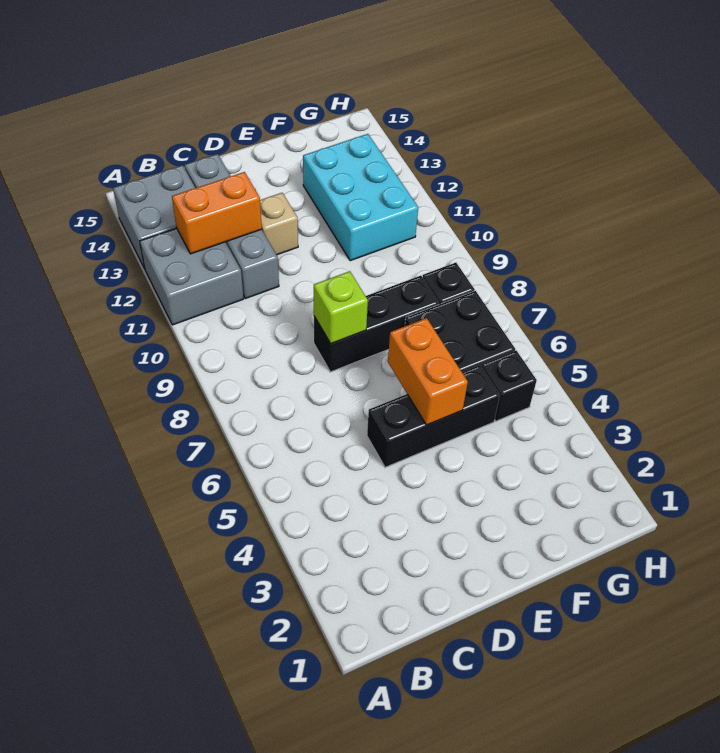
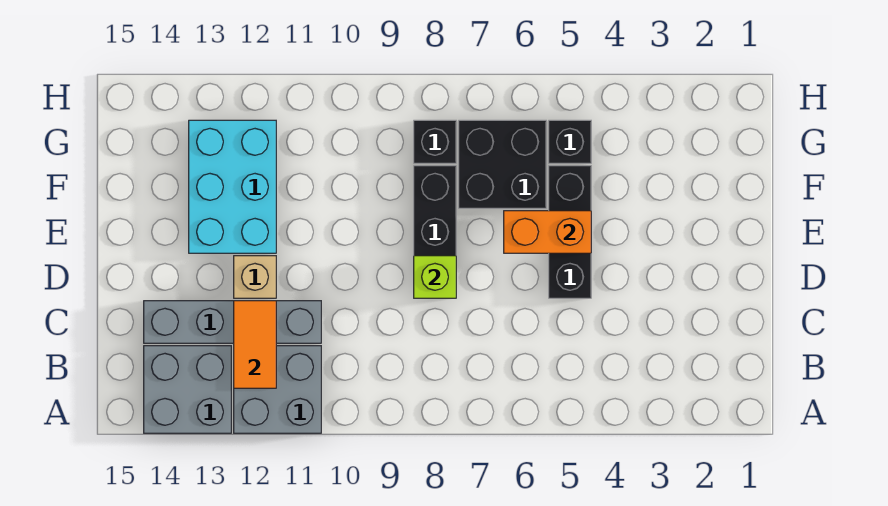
orange brick B12:C12 level 2 -> orange tile B12:C12 level 2
cyan brick F11:G13 level 1 -> cyan brick E12:G13 level 1

